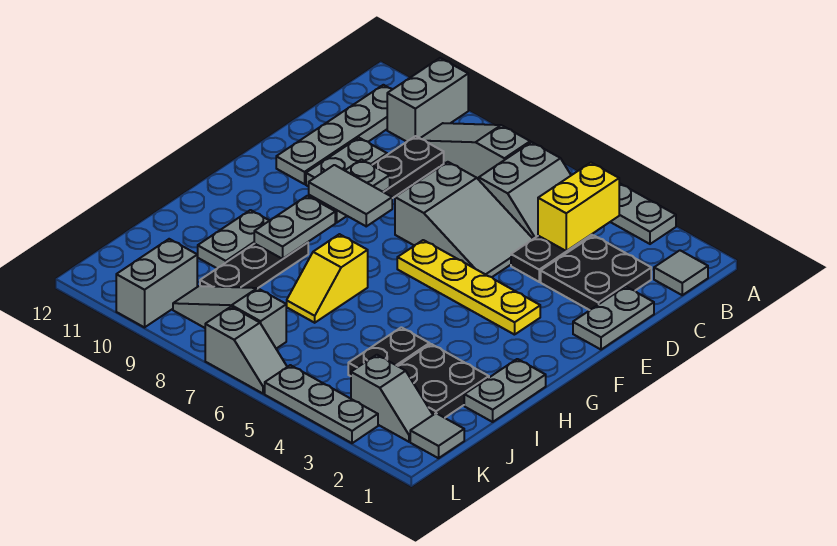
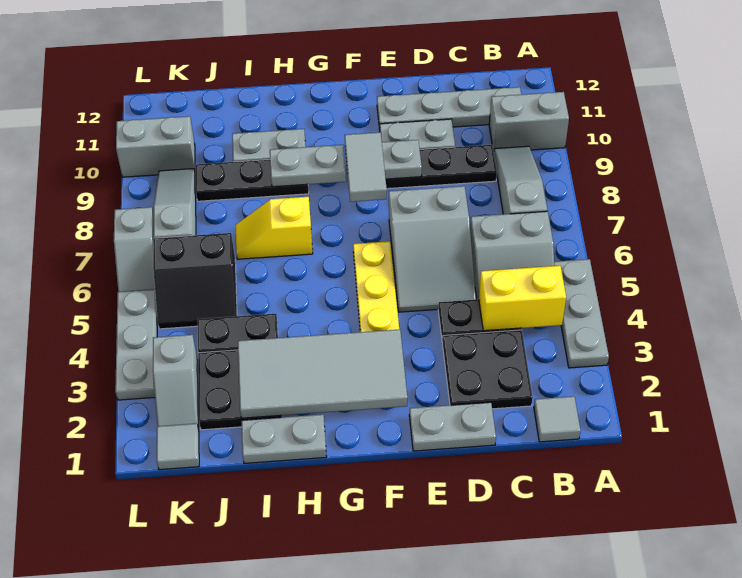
none -> grey tile F2:I3 level 2
none -> black slope J5:K6 level 1 top 6

